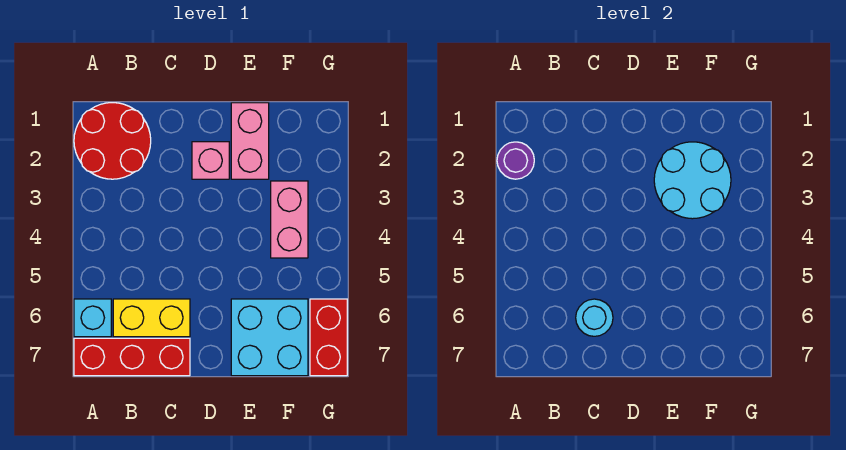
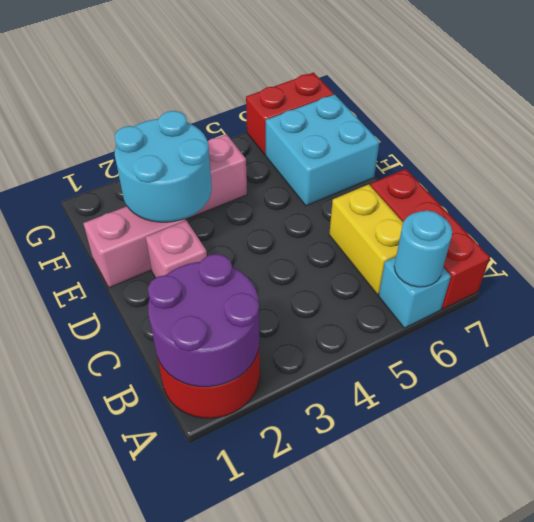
purple round brick A2 level 2 -> purple round brick A1:B2 level 2
cyan round brick C6 level 2 -> cyan round brick A6 level 2

